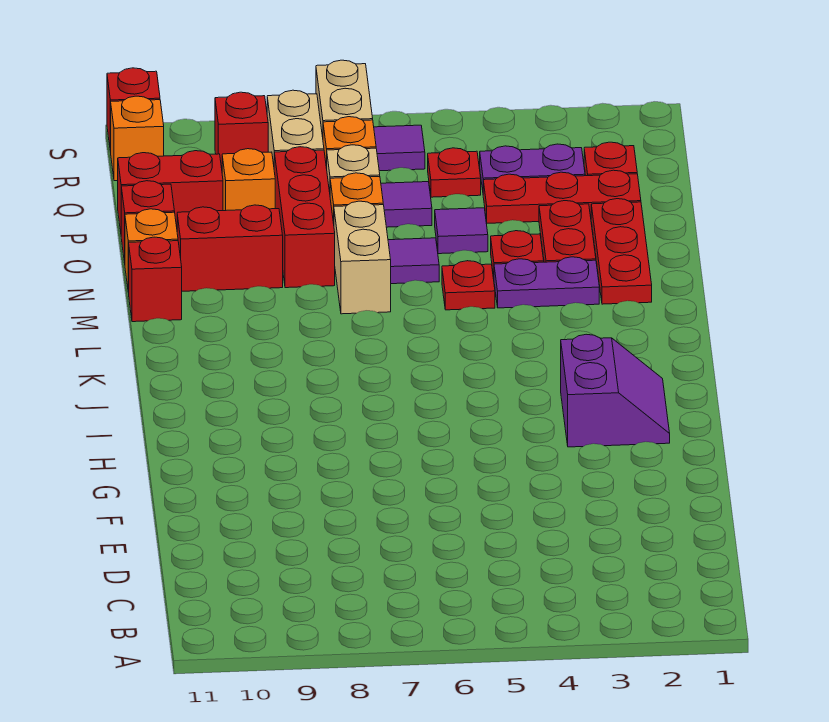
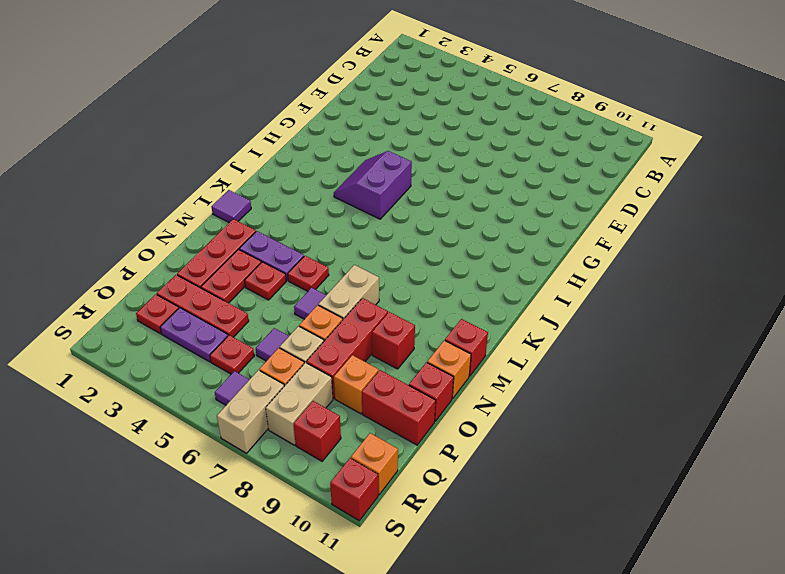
purple slope H2:I3 level 1 top 3 -> purple slope H4:I5 level 1 top 5
red brick N9:N10 level 1 -> red brick N9 level 1
purple tile O5 level 1 -> purple tile L1 level 1

